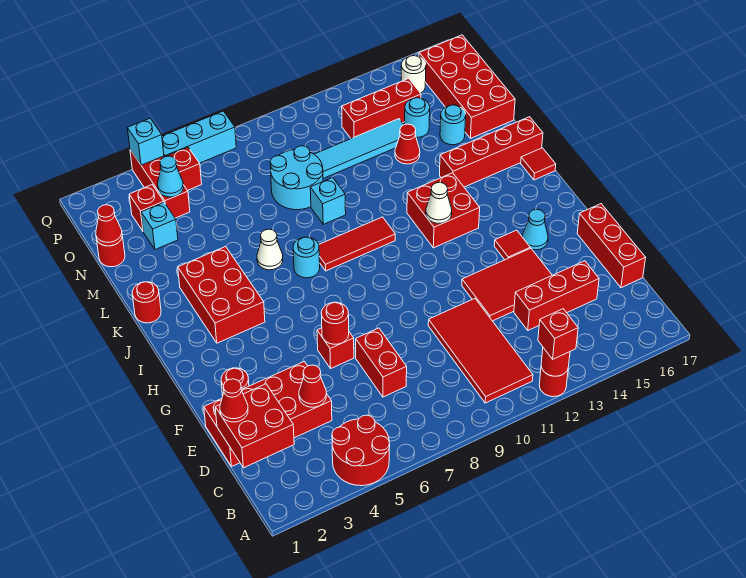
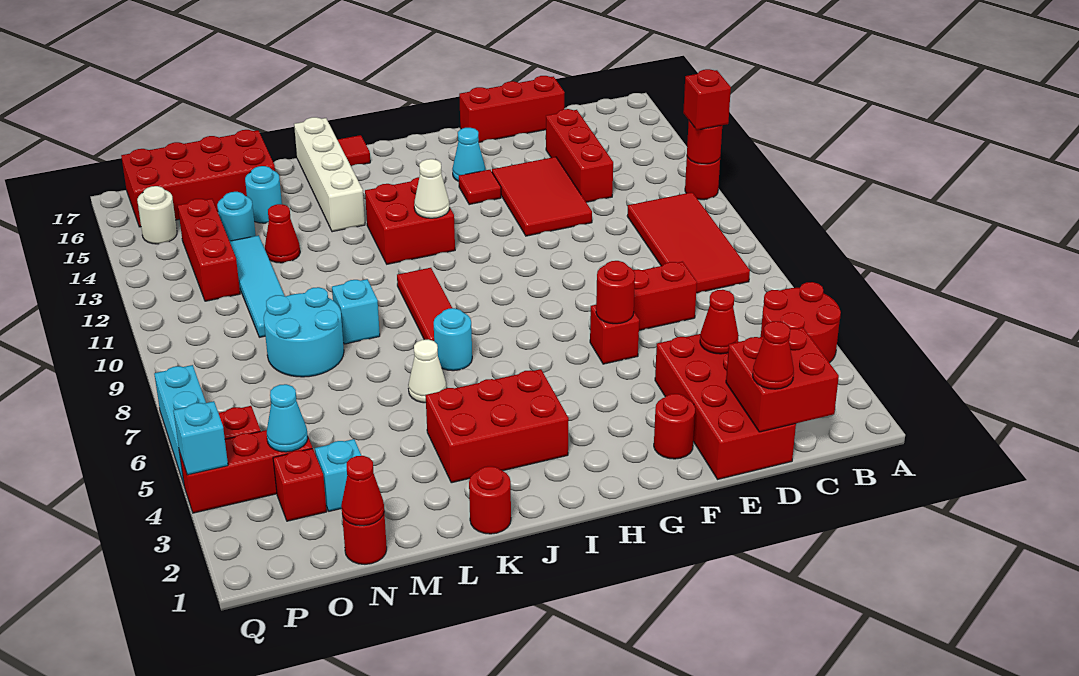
red tile B10:E11 level 1 -> red tile B8:C11 level 1
red brick K14:K17 level 1 -> white brick K14:K17 level 1

